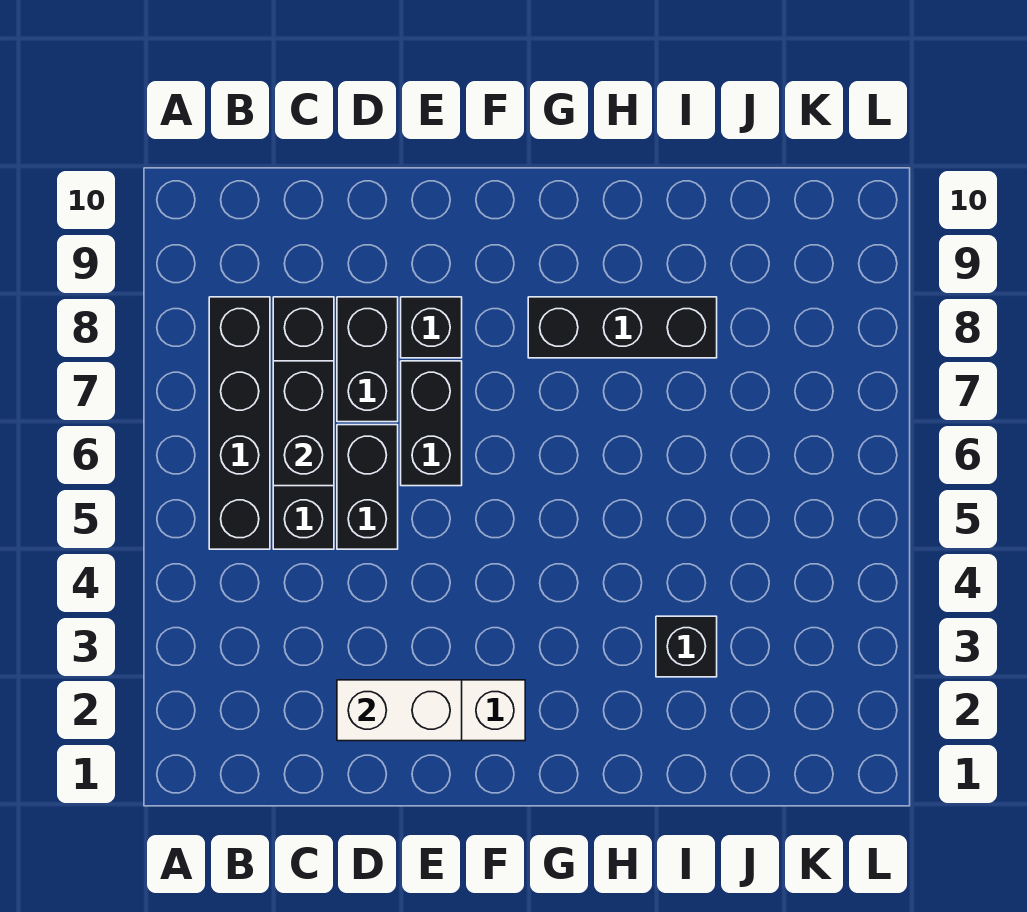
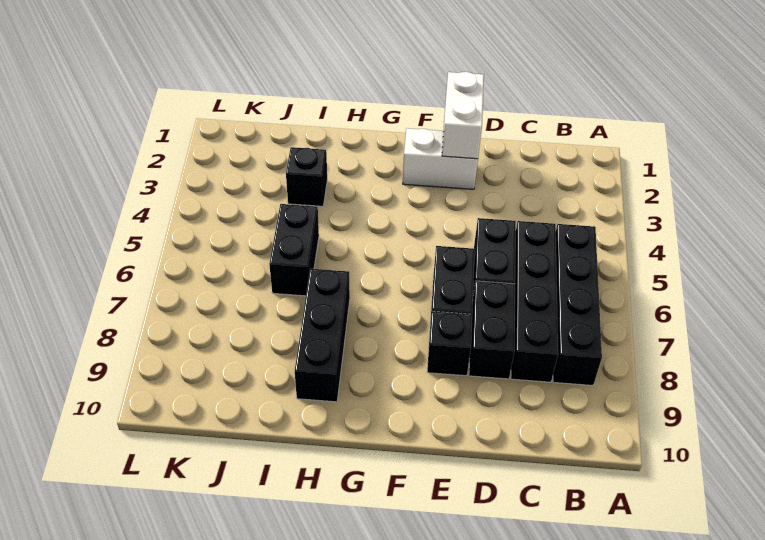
black brick C6:C7 level 2 -> black brick I5:I6 level 1
white brick D2:E2 level 2 -> white brick E1:E2 level 2
black brick G8:I8 level 1 -> black brick H7:H9 level 1

